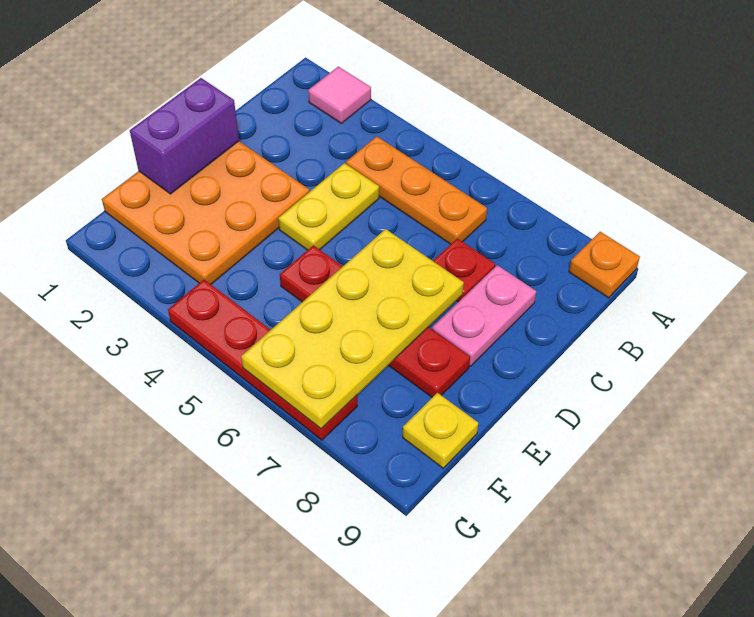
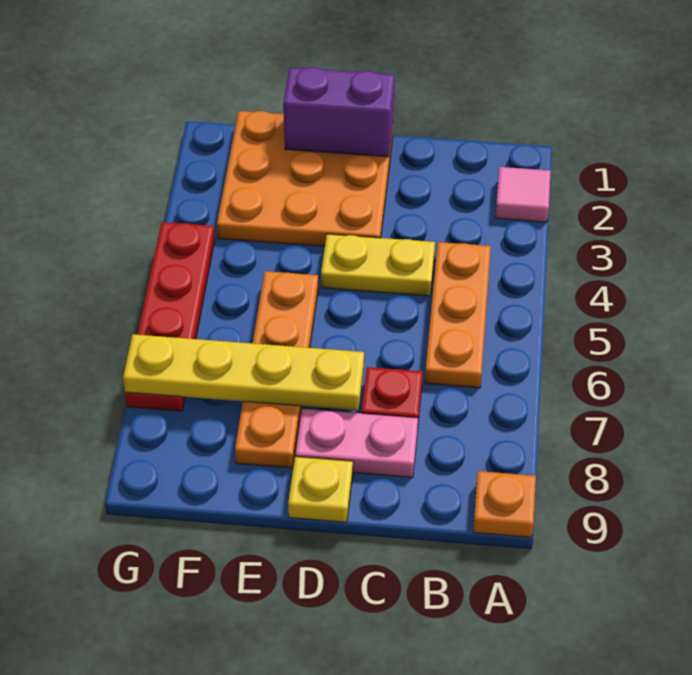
yellow plate D6:G7 level 2 -> yellow plate D7:G7 level 2
red plate E5:E8 level 1 -> orange plate E5:E8 level 1
yellow plate F9 level 1 -> yellow plate D9 level 1

